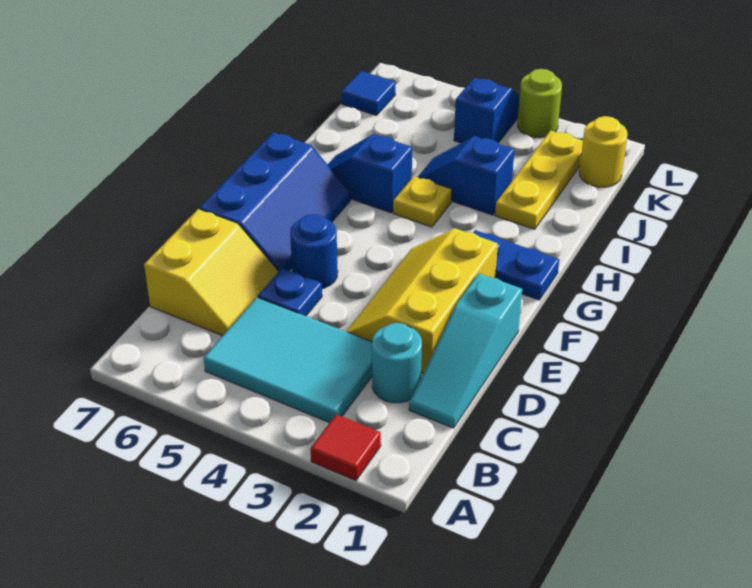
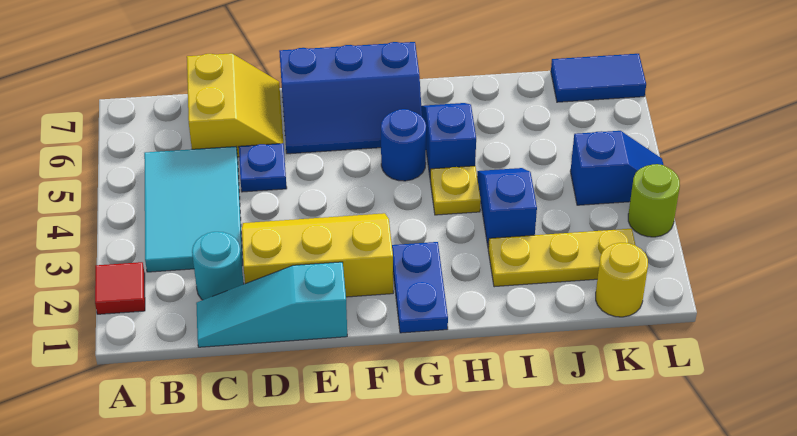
yellow slope C6:D7 level 1 top 7 -> yellow slope C6:D7 level 1 top C
blue round brick E5 level 1 -> blue round brick G5 level 1
blue tile K7 level 1 -> blue tile K7:L7 level 1

